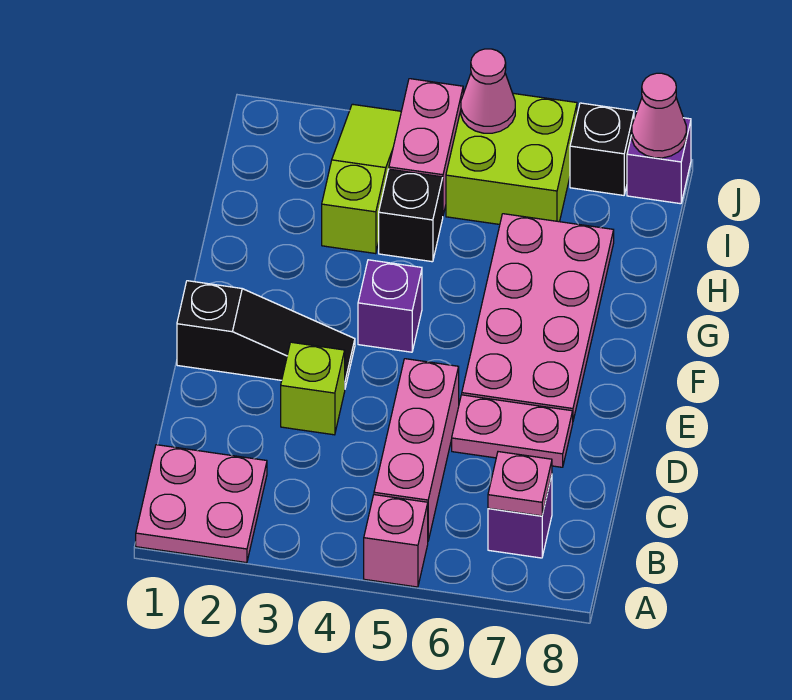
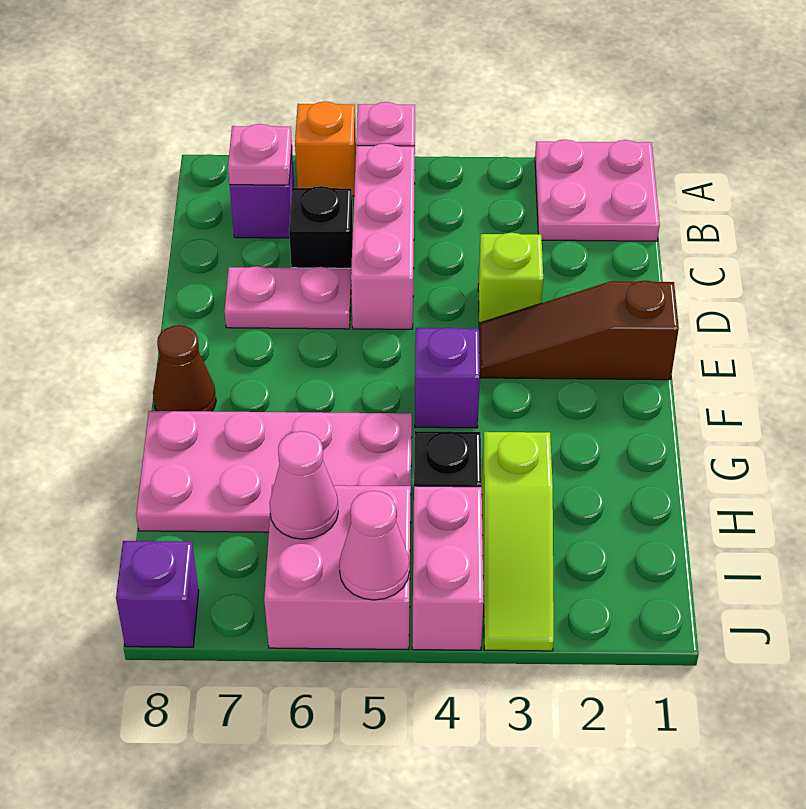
none -> orange brick A6 level 1
black slope E1:E3 level 1 top 1 -> brown slope E1:E3 level 1 top 1
pink plate E6:H7 level 1 -> pink plate G5:H8 level 1
none -> brown cone F8 level 1
lime brick I5:J6 level 1 -> pink brick I5:J6 level 1
black brick J7 level 1 -> black brick C6 level 1
pink cone J8 level 2 -> pink cone I6 level 2

